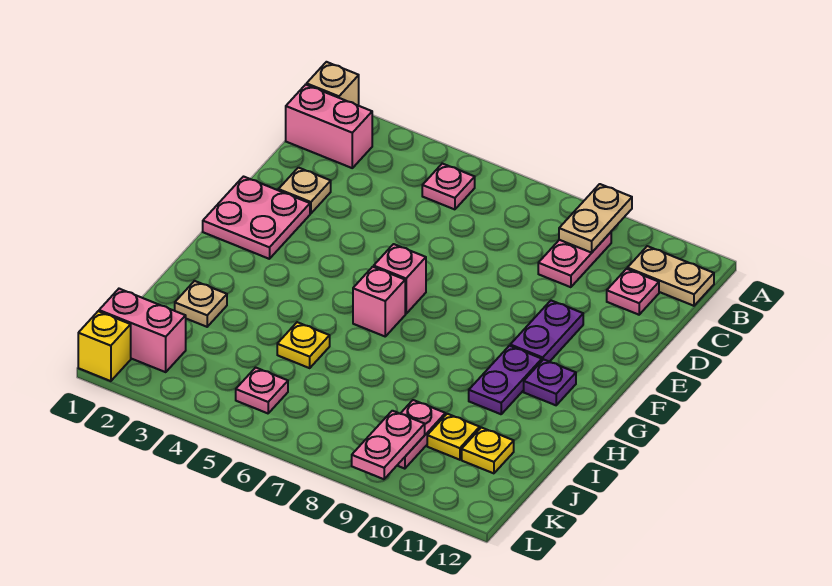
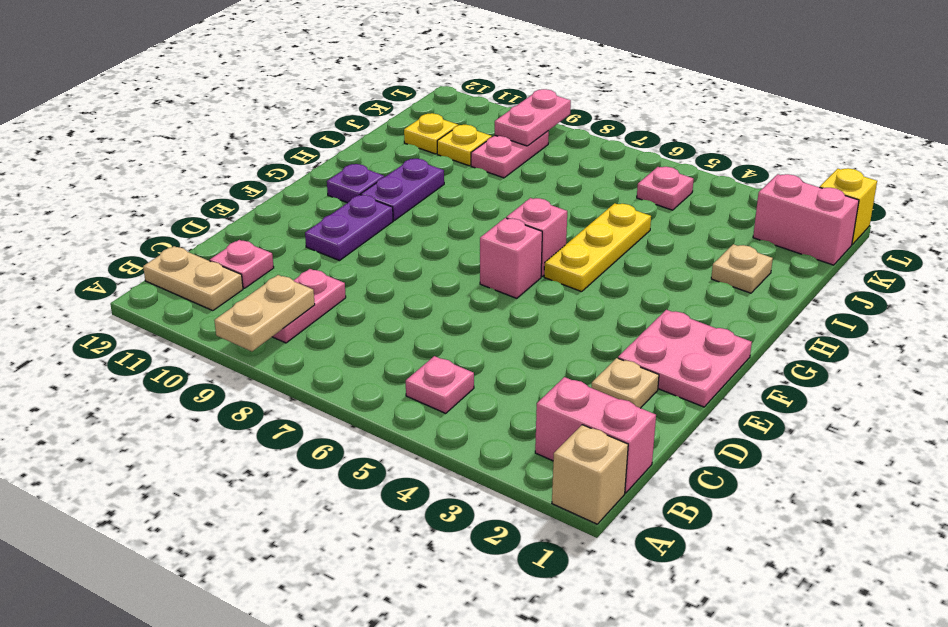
yellow plate I5 level 1 -> yellow plate G5:I5 level 1

